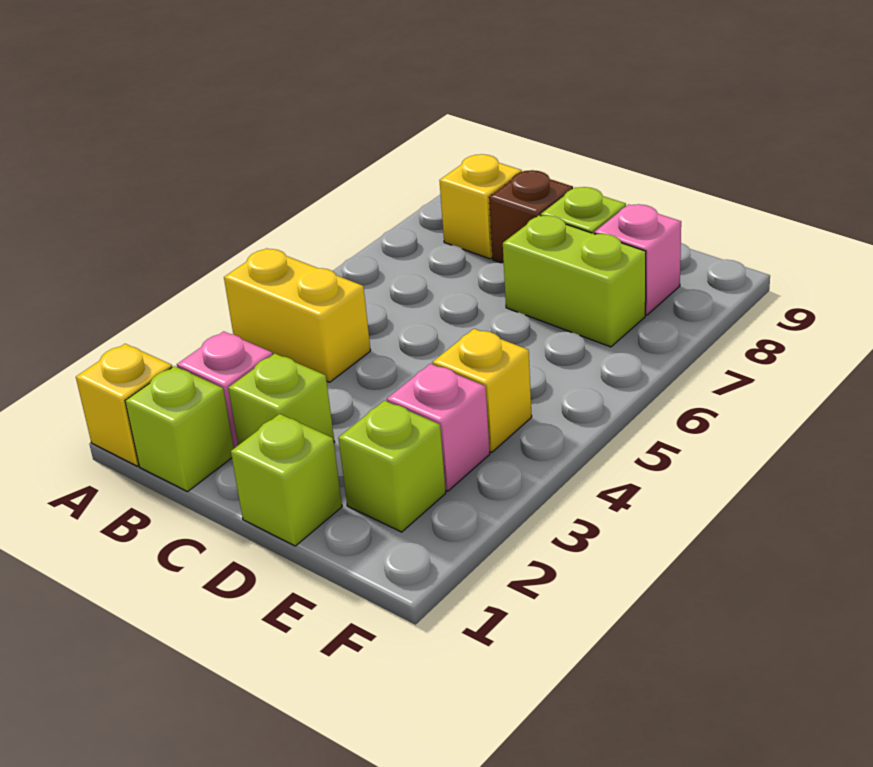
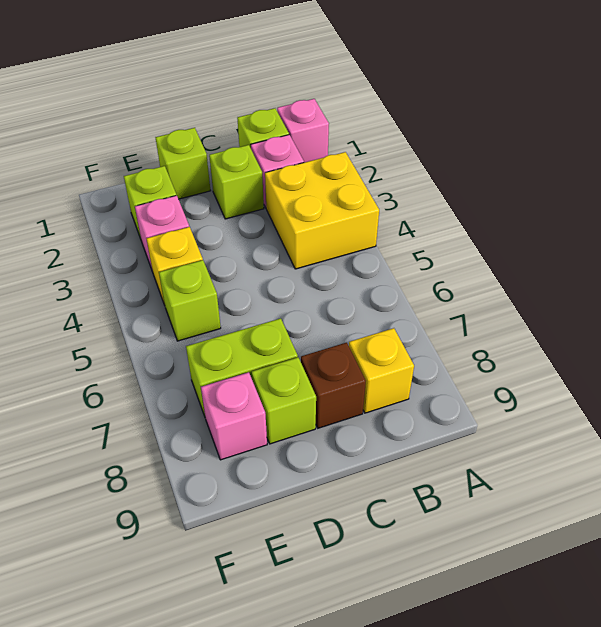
yellow brick A1 level 1 -> pink brick A1 level 1
yellow brick A4:B4 level 1 -> yellow brick A3:B4 level 1
none -> lime brick E5 level 1

